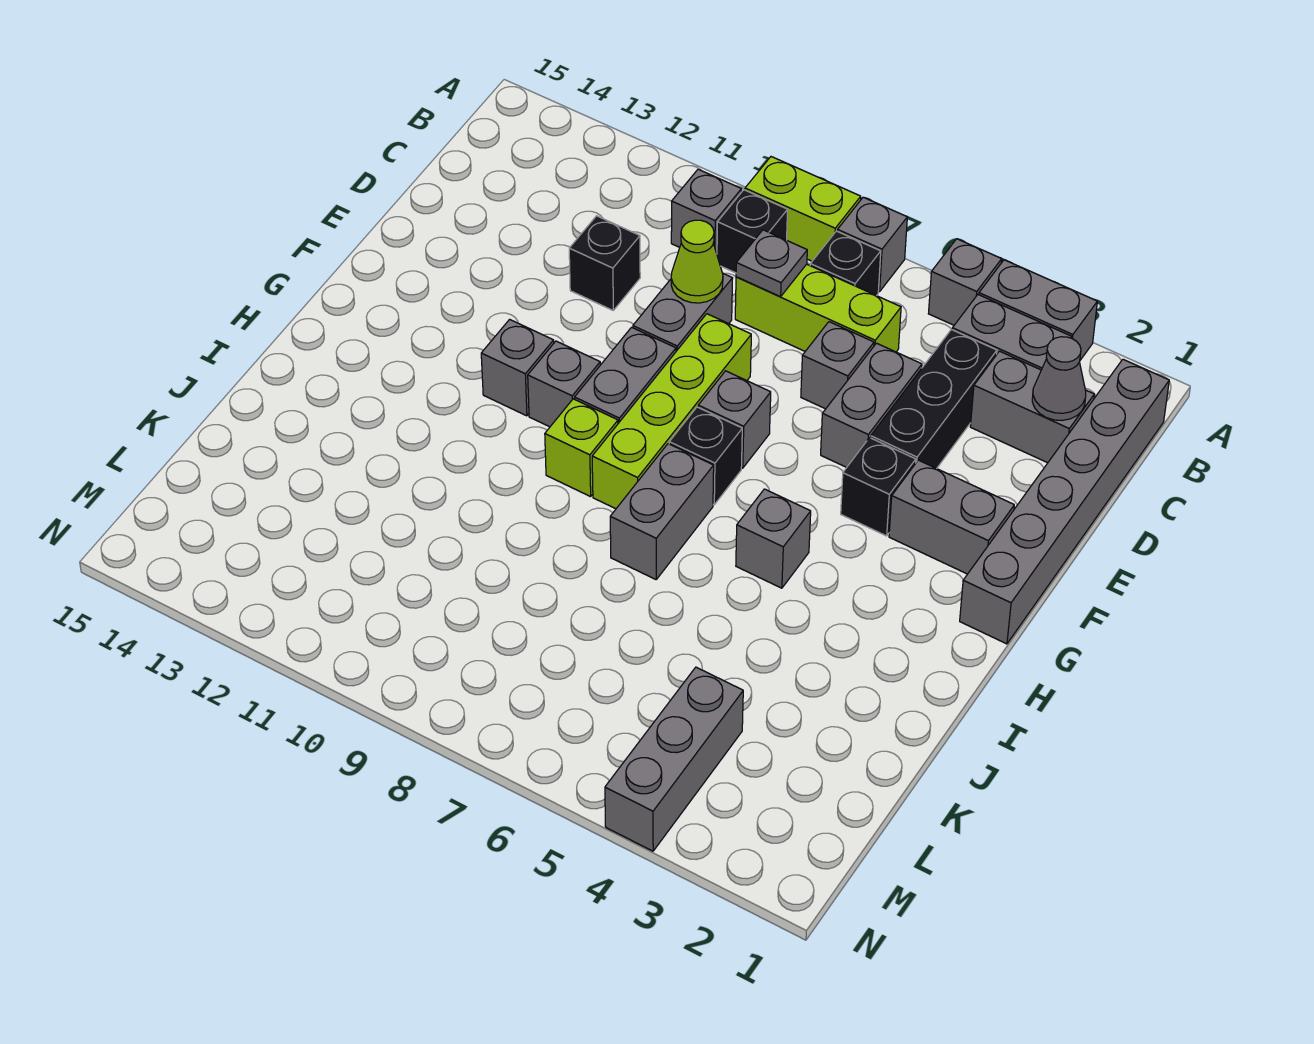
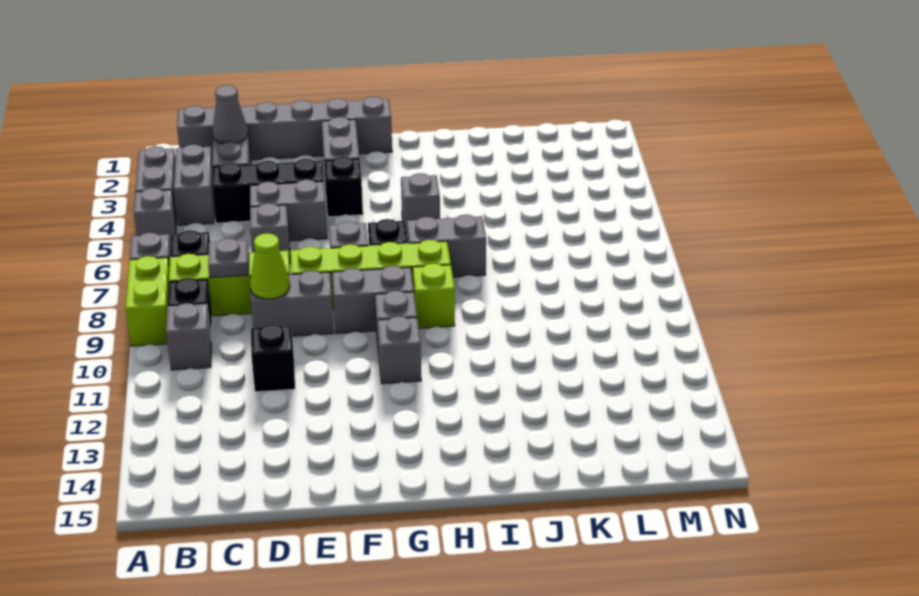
lime brick C6:C8 level 1 -> lime brick B8:D8 level 1
grey brick L4:N4 level 1 -> none

